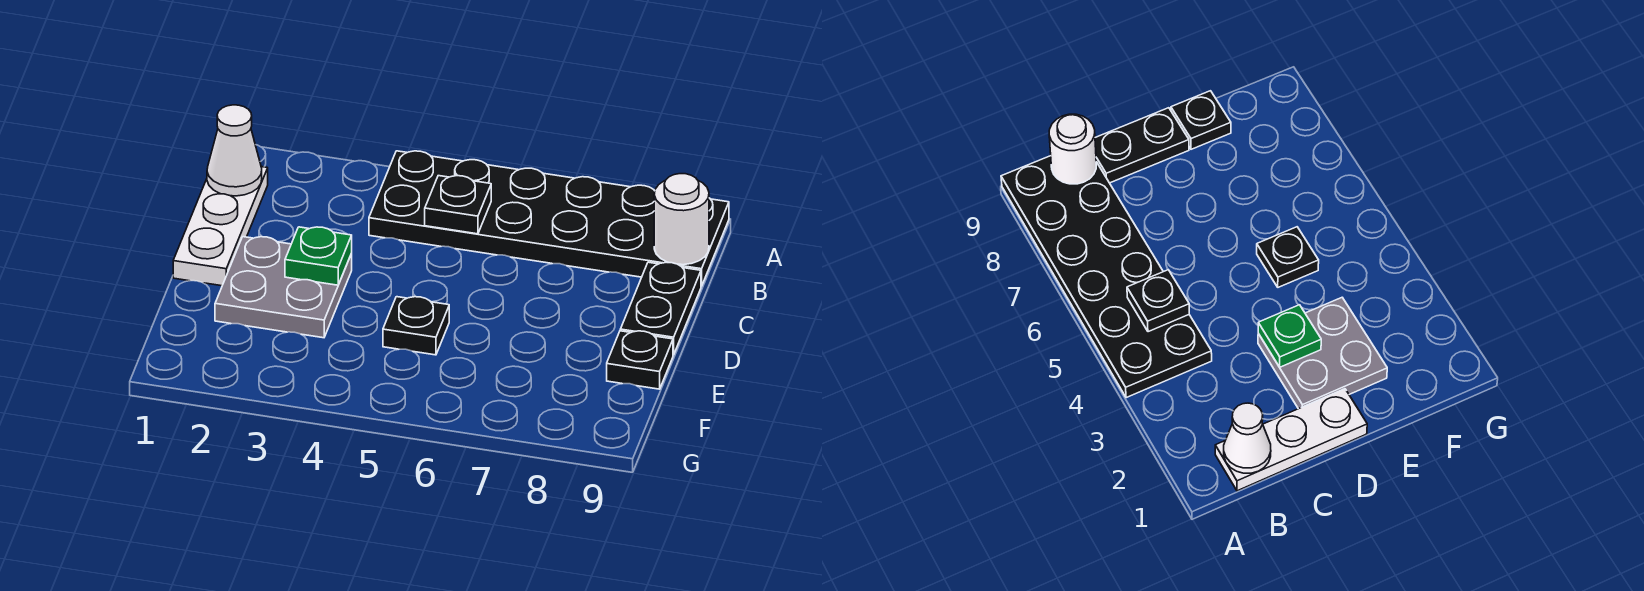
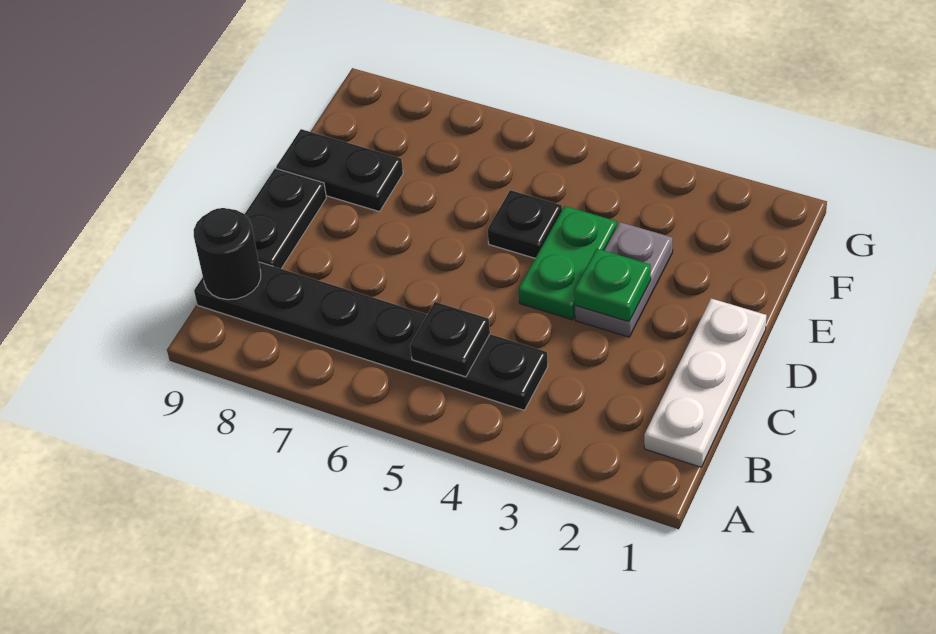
black plate A4:B9 level 1 -> black plate B4:B9 level 1
white cone B1 level 2 -> none
white round brick B9 level 2 -> black round brick B9 level 2
grey plate D2:E3 level 1 -> grey plate D3:E3 level 1
none -> green plate D4:E4 level 1
black plate E9 level 1 -> black plate E8:E9 level 1

